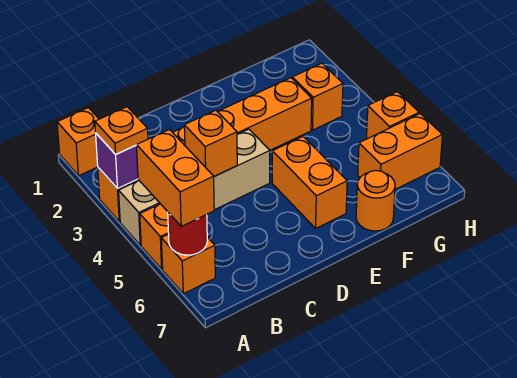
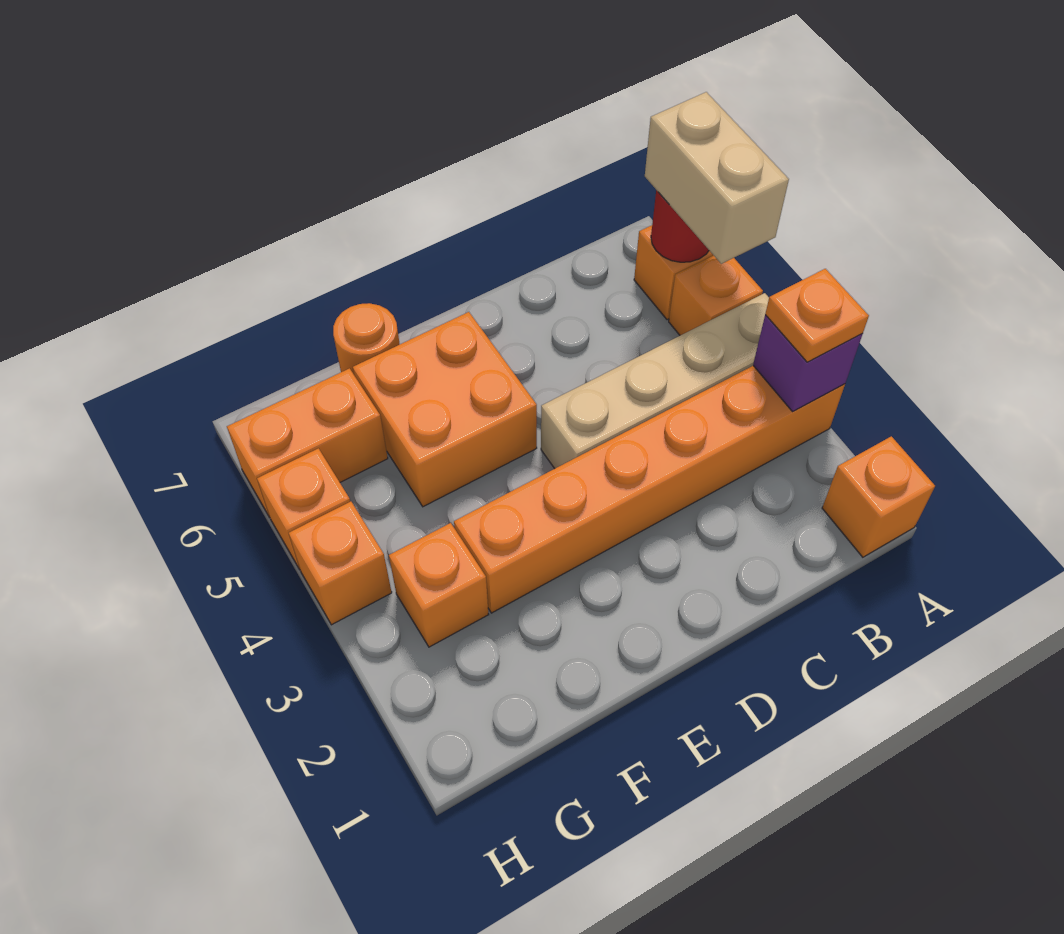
orange brick A5:A6 level 3 -> tan brick A5:A6 level 3
orange brick C4 level 2 -> orange brick H4 level 1
orange brick E5:E6 level 1 -> orange brick E5:F6 level 1

